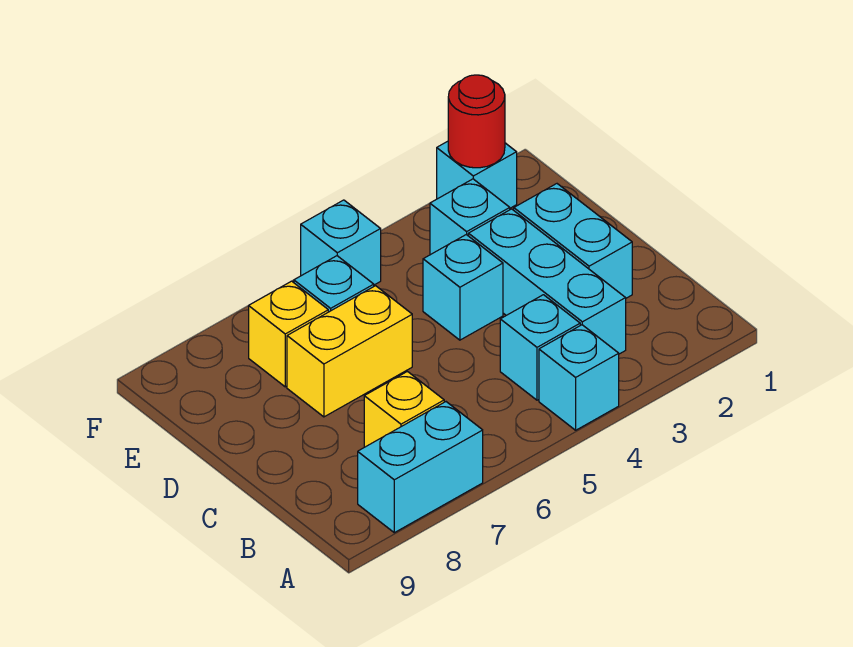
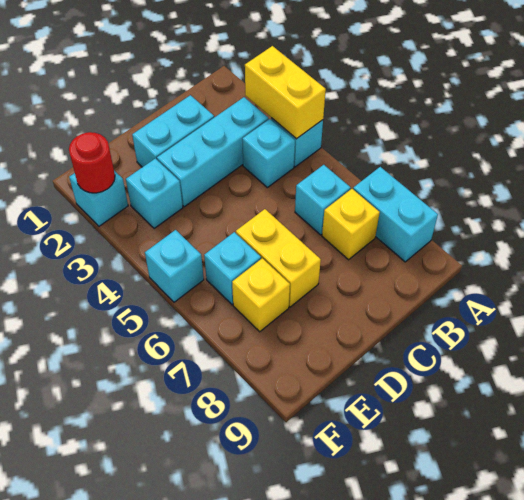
none -> yellow brick A3:A4 level 2
cyan brick D4 level 1 -> cyan brick B6 level 1

